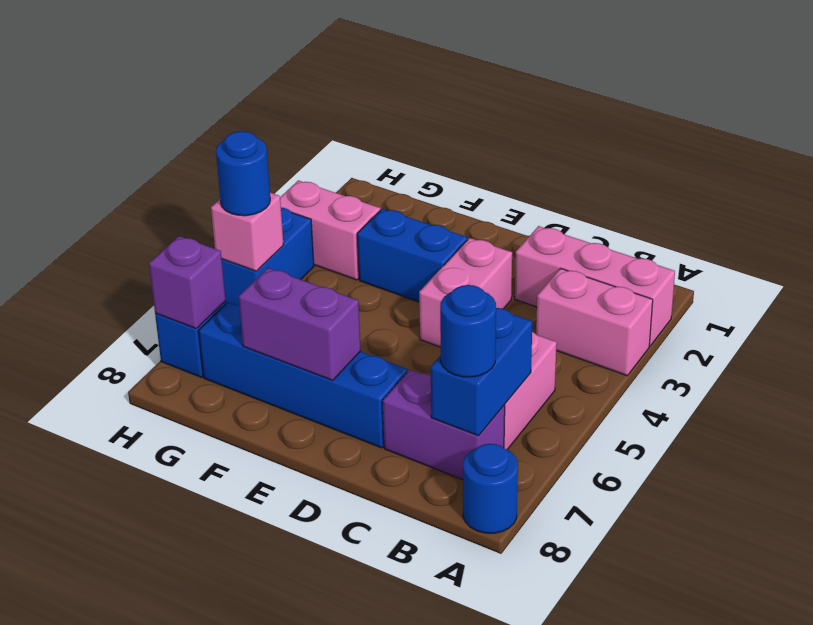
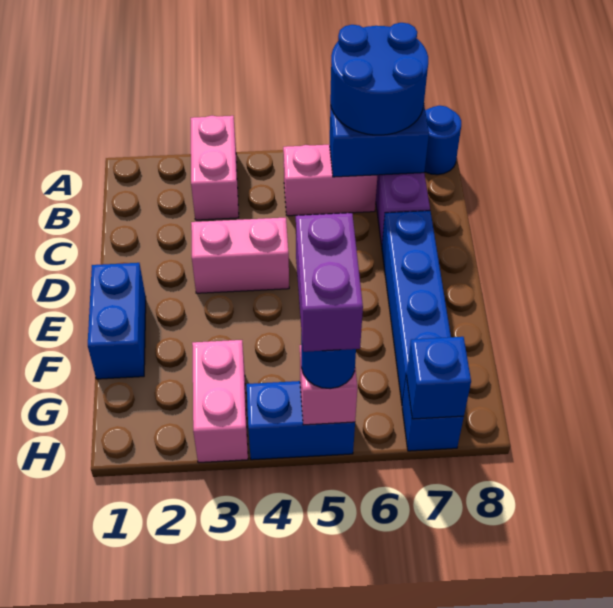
pink brick A2:C2 level 1 -> none
blue round brick B7 level 3 -> blue round brick A6:B7 level 3
blue brick E3:F3 level 1 -> blue brick E1:F1 level 1
purple brick E7:F7 level 2 -> purple brick G5:H5 level 4
purple brick H7 level 2 -> blue brick H7 level 2

